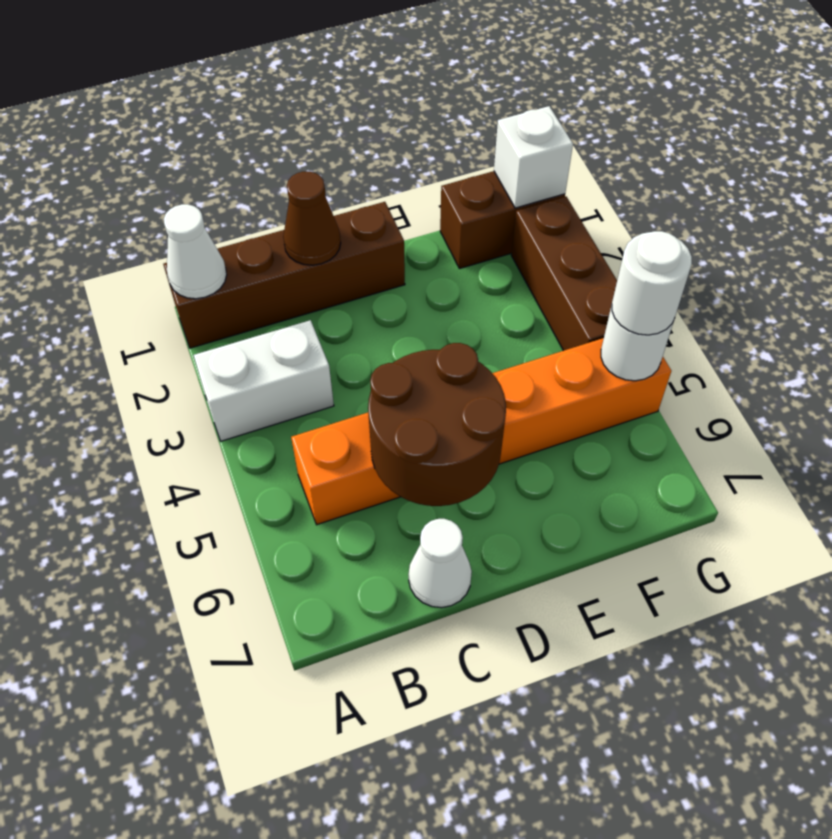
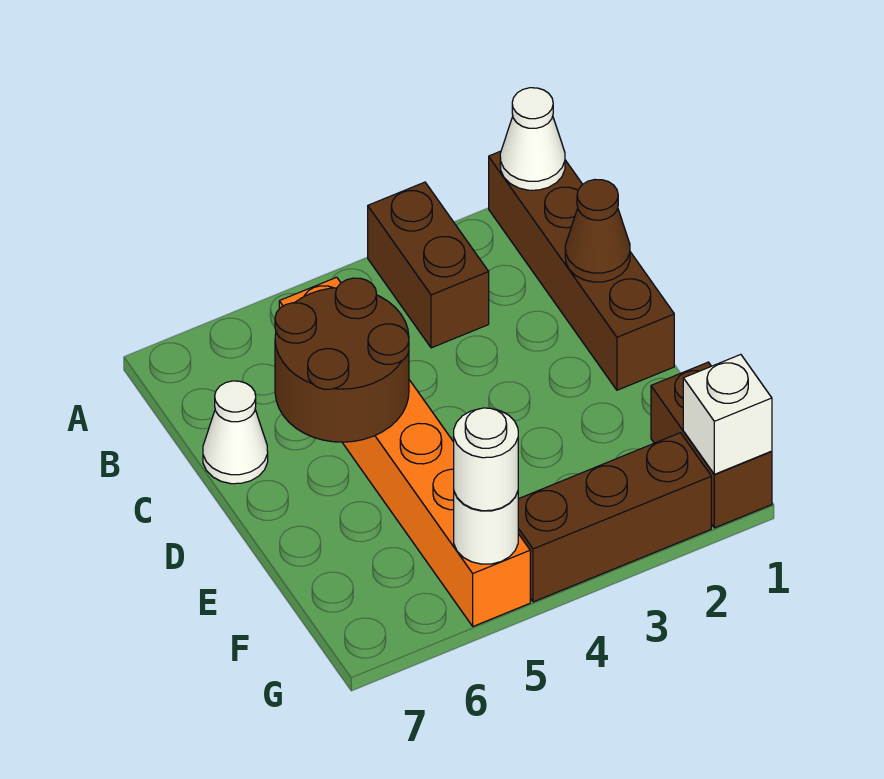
white brick A3:B3 level 1 -> brown brick A3:B3 level 1

